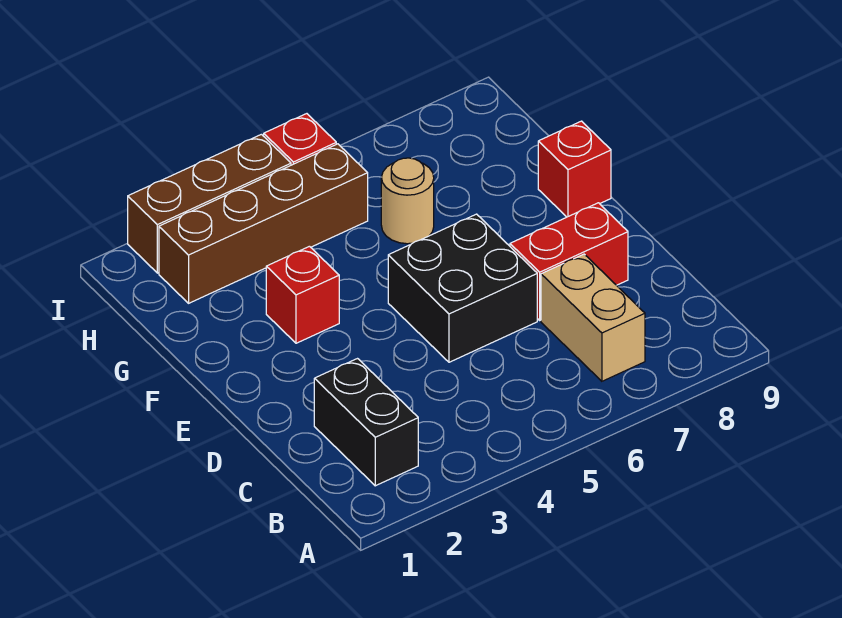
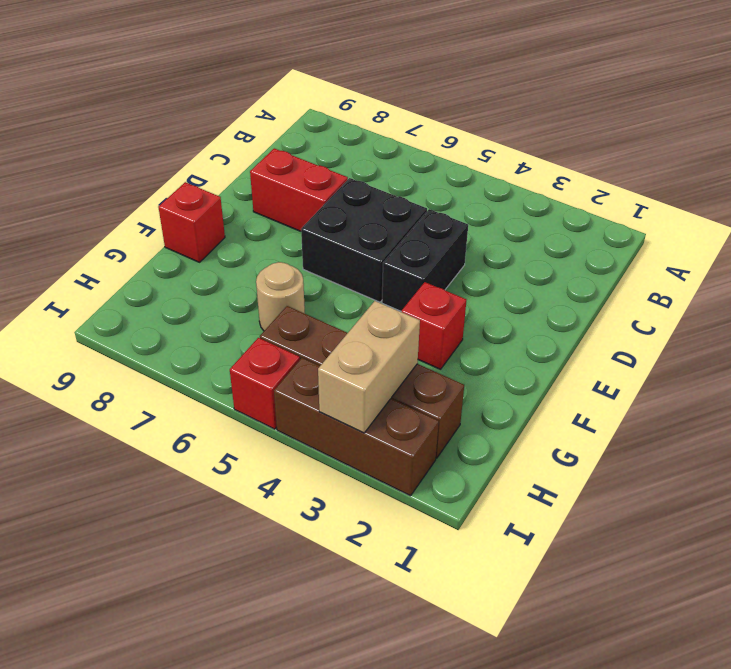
black brick B2:C2 level 1 -> black brick D4:E4 level 1
tan brick B7:C7 level 1 -> tan brick H3:I3 level 2

